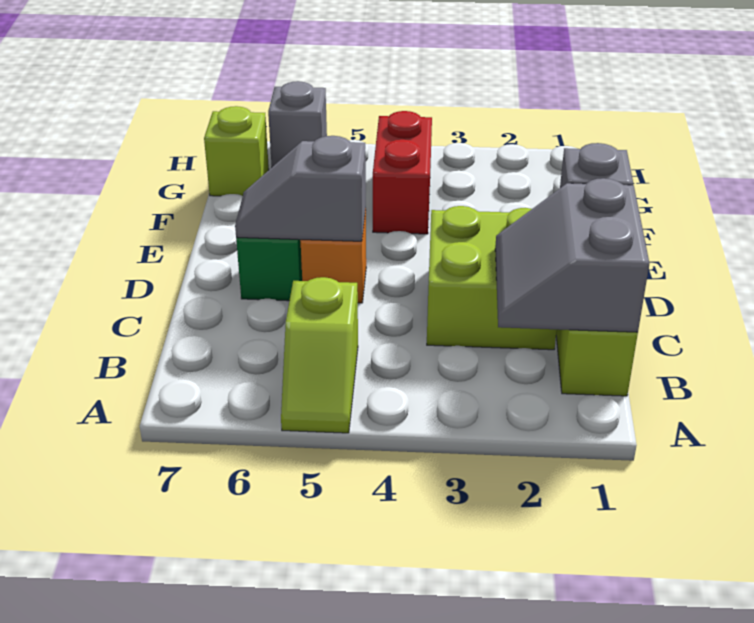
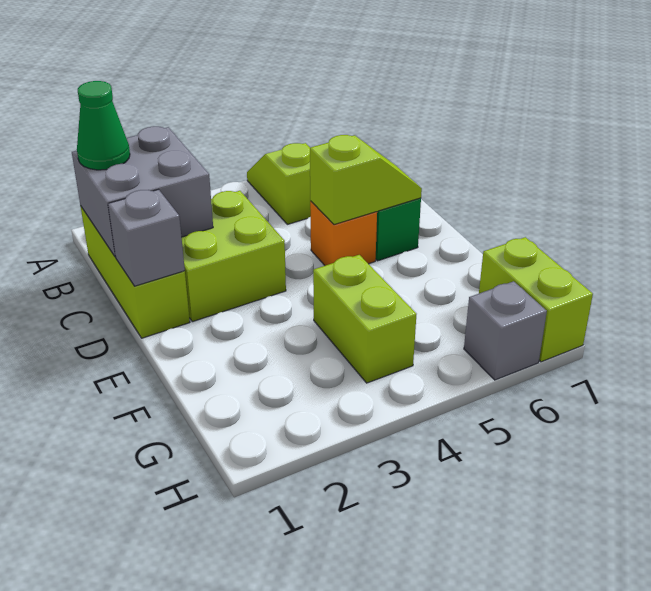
grey slope B1:C2 level 2 top 1 -> grey brick B1:C2 level 2
none -> green cone B1 level 3
grey slope D5:D6 level 2 top 5 -> lime slope D5:D6 level 2 top 5
red brick F4:G4 level 1 -> lime brick F4:G4 level 1
lime brick G7 level 1 -> lime brick G7:H7 level 1

